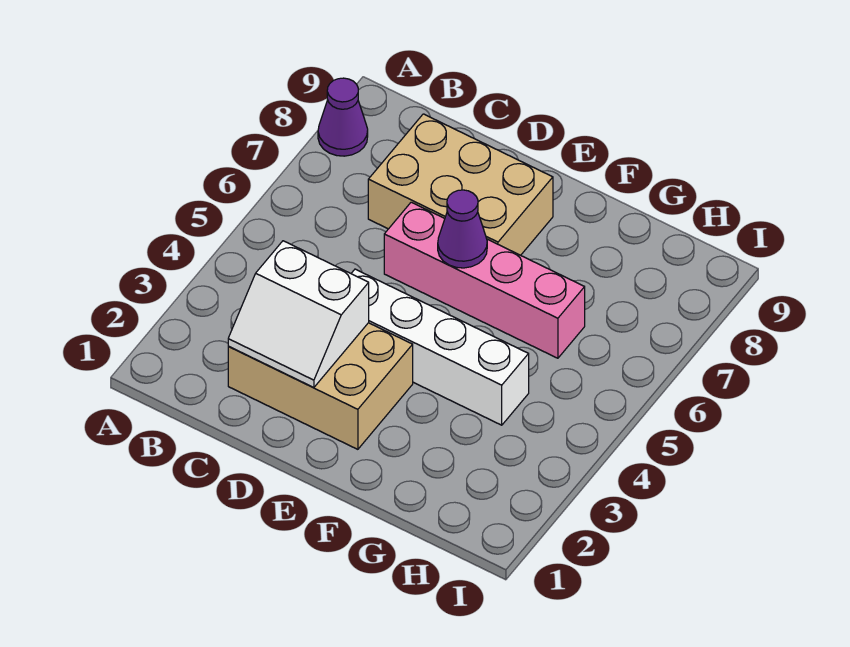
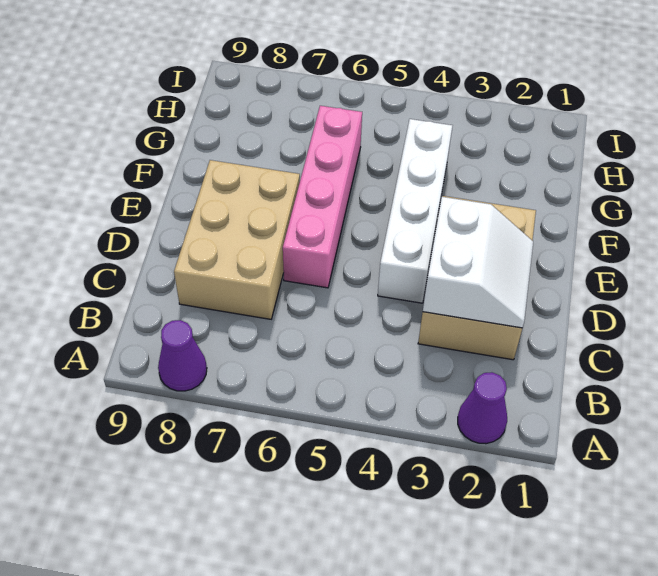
purple cone E6 level 2 -> purple cone A2 level 1

